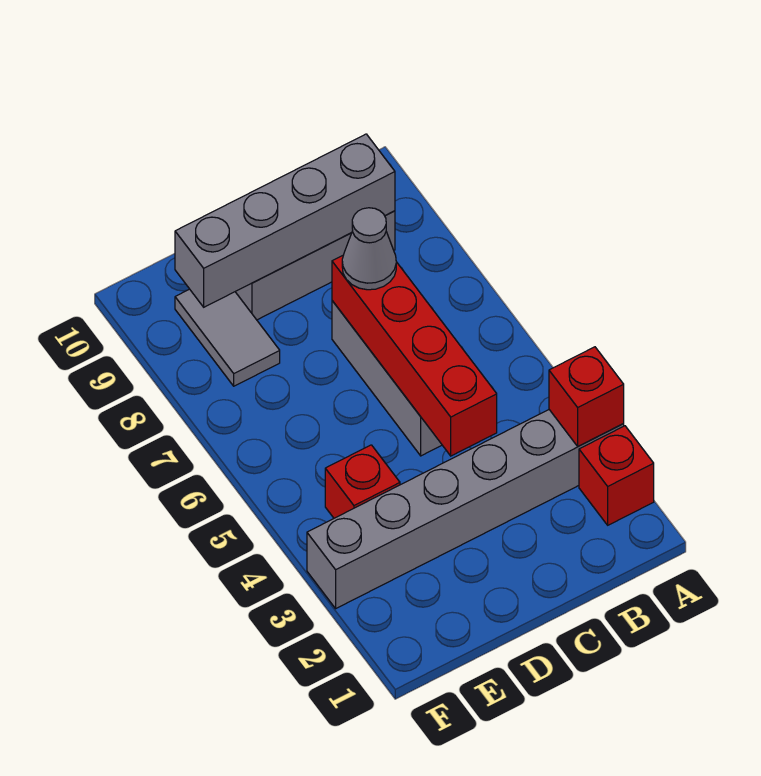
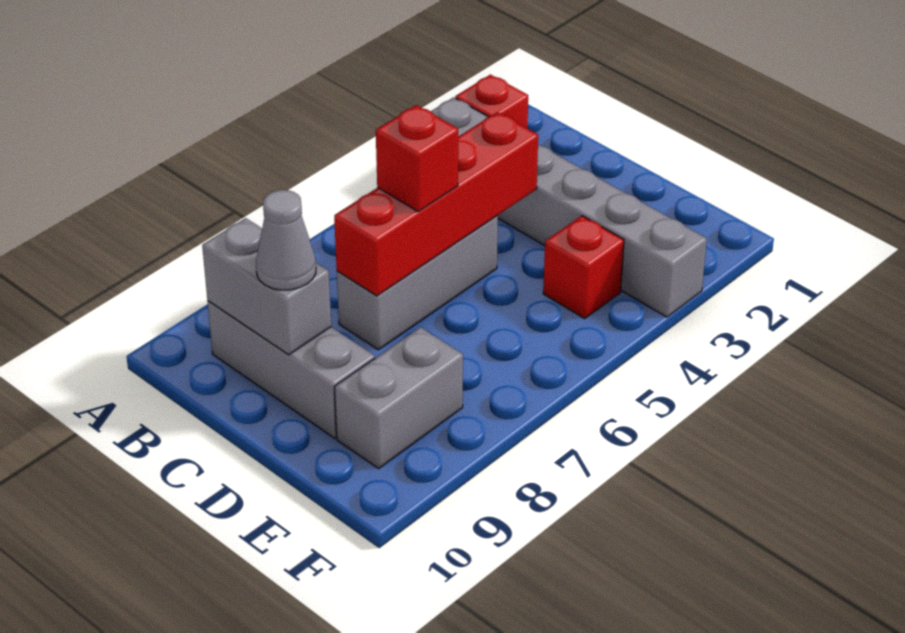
red brick A3 level 2 -> red brick C6 level 3
grey brick B9:E9 level 2 -> grey brick B9:C9 level 2
grey cone C7 level 3 -> grey cone C9 level 3
grey tile E8:E9 level 1 -> grey brick E8:E9 level 1

